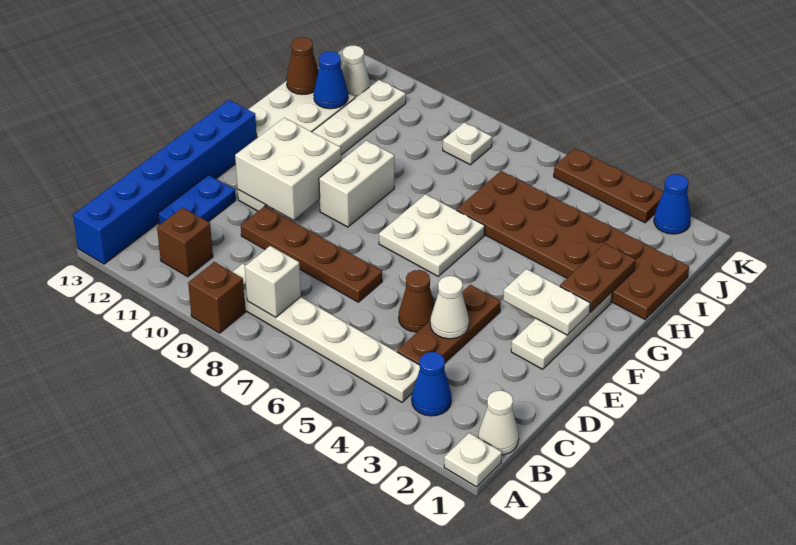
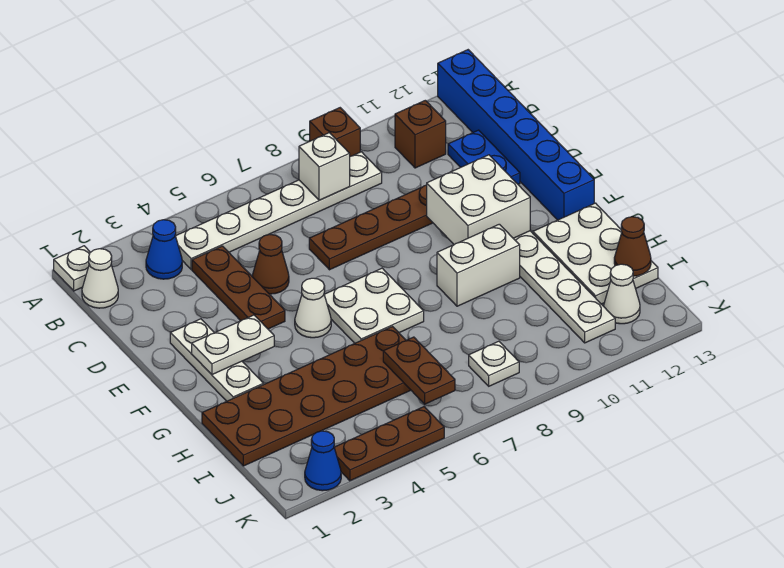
white cone D4 level 2 -> white cone F5 level 1
white brick F9:G9 level 1 -> white brick G9:G10 level 1
brown plate G2:H2 level 2 -> brown plate I6:J6 level 2
blue cone I12 level 2 -> none

